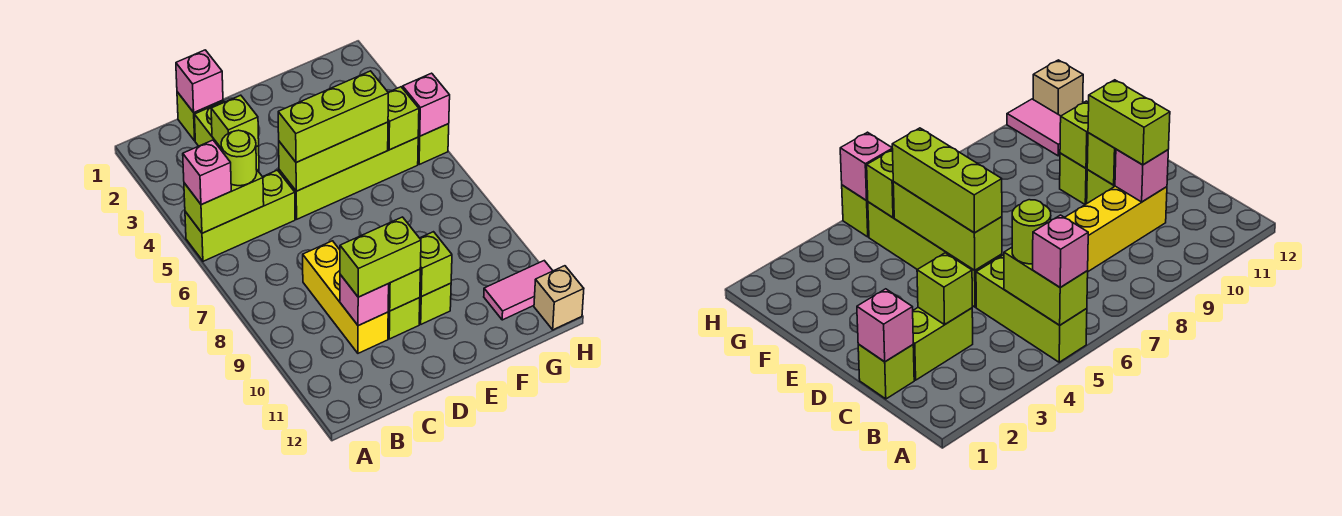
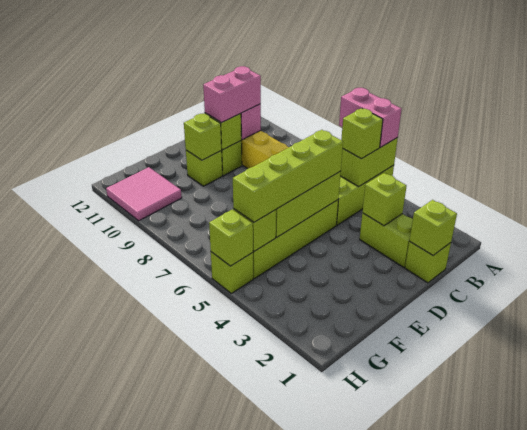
pink brick A5 level 3 -> pink brick A5:A6 level 3
lime round brick B5 level 3 -> lime brick B5 level 3
pink brick C1 level 2 -> lime brick C1 level 2
lime brick C10:D10 level 3 -> pink brick C10:D10 level 3
lime brick D5:F5 level 3 -> lime brick D5:G5 level 3
pink tile G11:H11 level 1 -> pink tile G10:H11 level 1
pink brick H5 level 2 -> lime brick H5 level 2
tan brick H12 level 1 -> none

